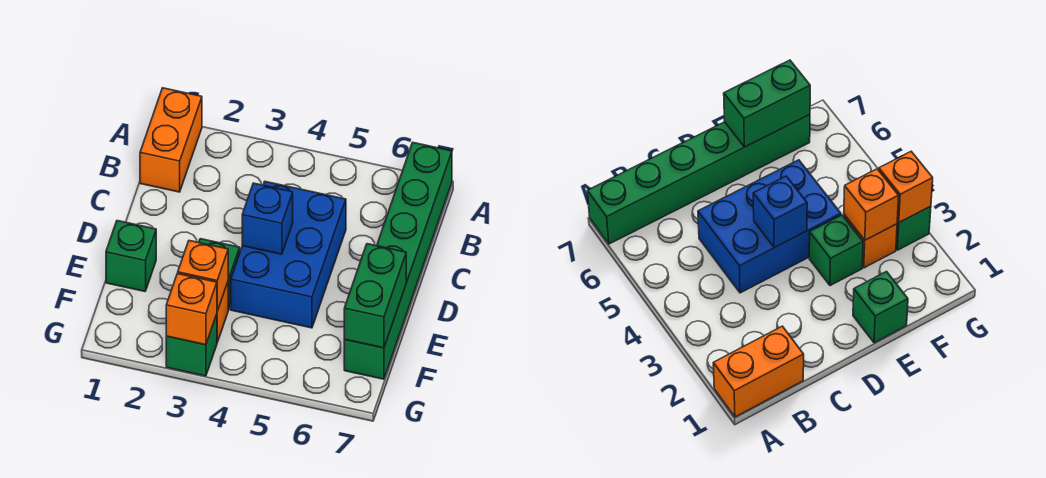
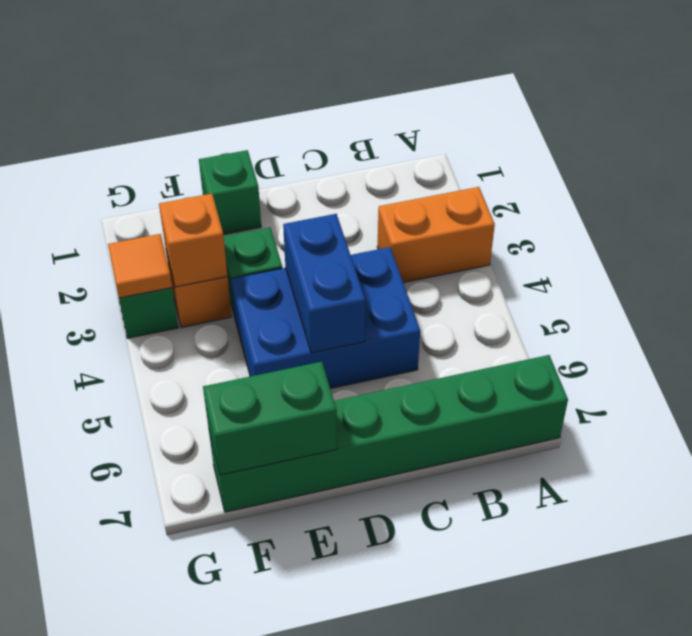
orange brick A1:B1 level 1 -> orange brick A3:B3 level 1
blue brick D4 level 2 -> blue brick D4:D5 level 2
orange brick G3 level 2 -> orange tile G3 level 2

